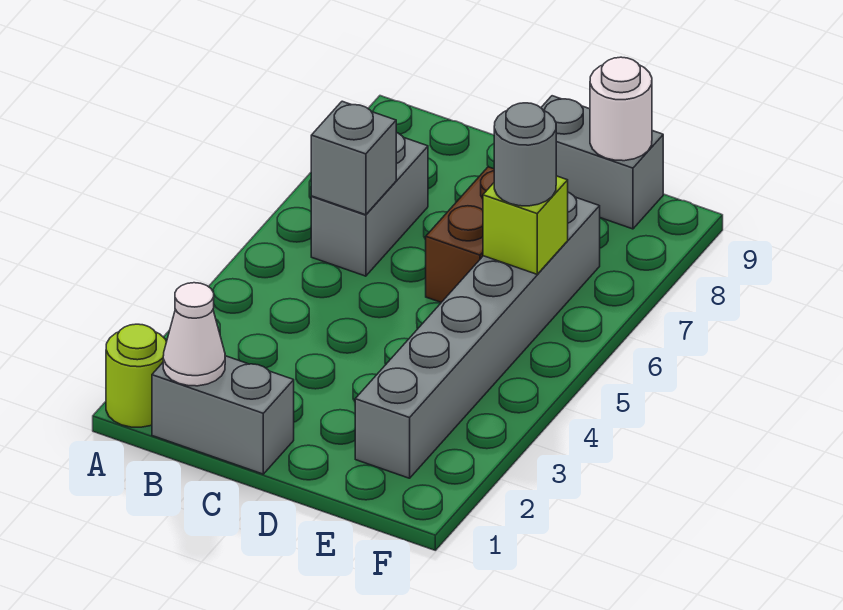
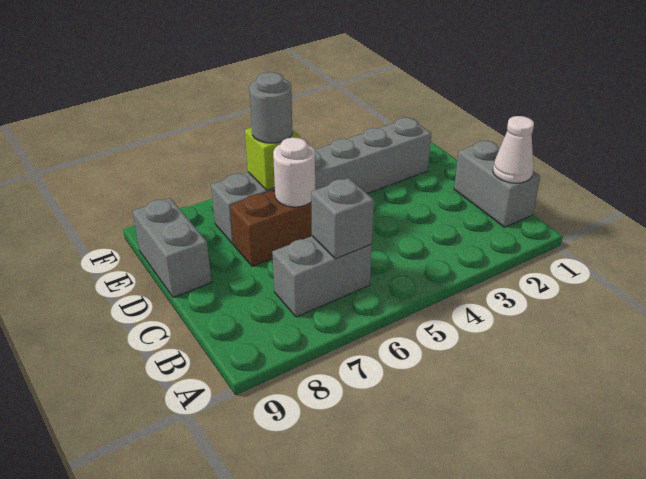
lime round brick A1 level 1 -> none
white round brick E9 level 2 -> white round brick D6 level 2

